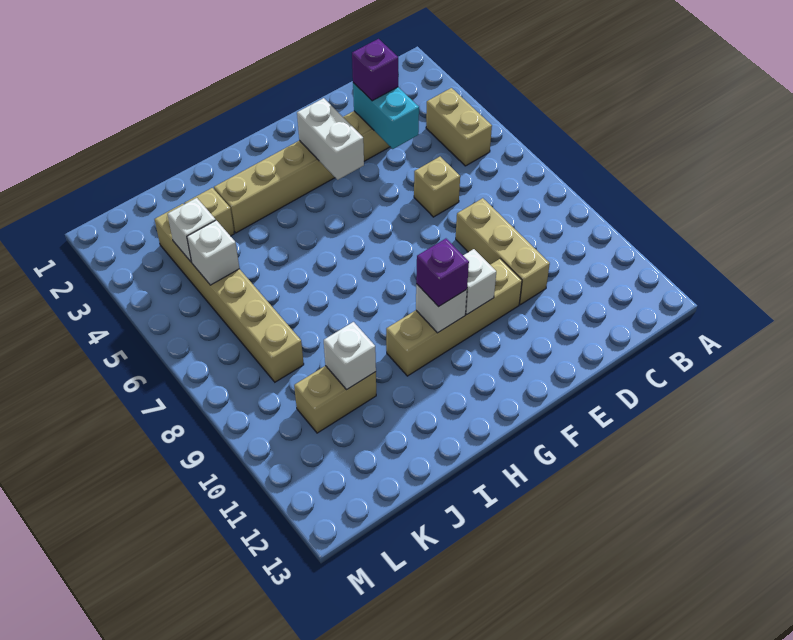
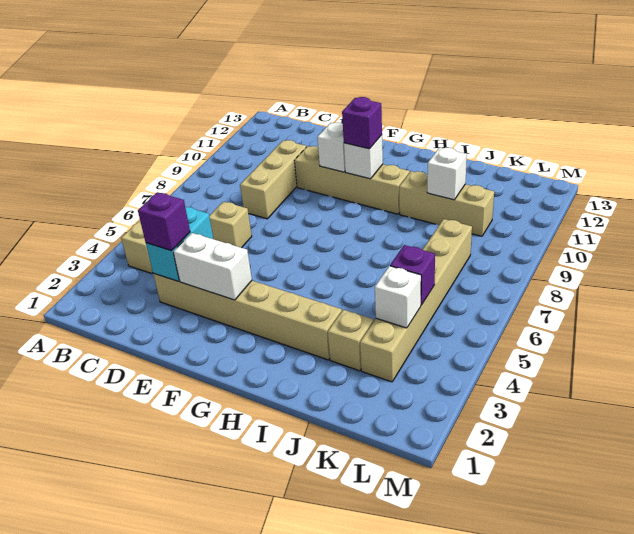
white brick F3:F4 level 2 -> white brick E3:F3 level 2
tan brick J10:K10 level 1 -> tan brick I10:K10 level 1
white brick K5 level 2 -> purple brick K5 level 2

